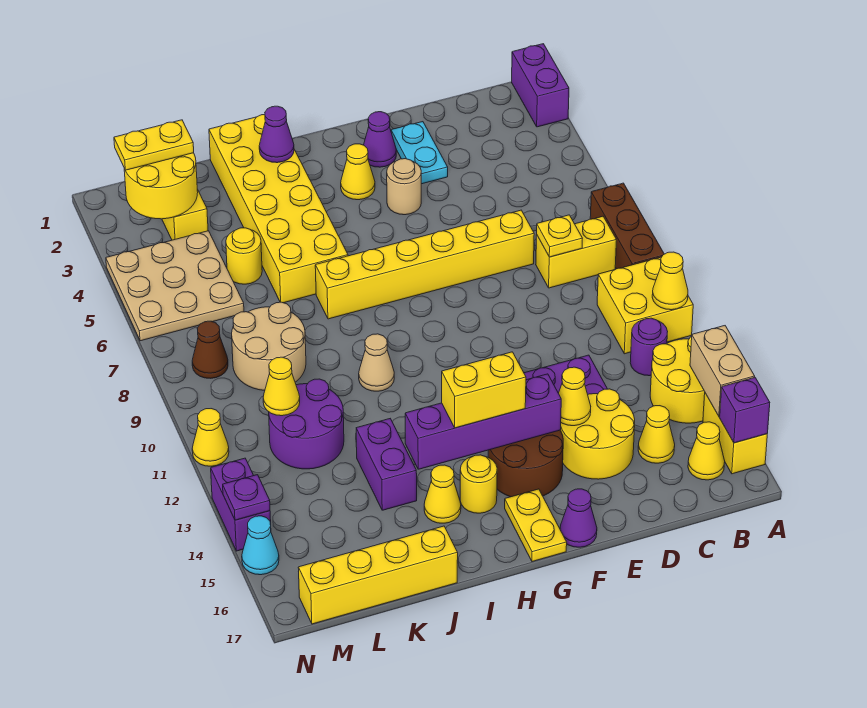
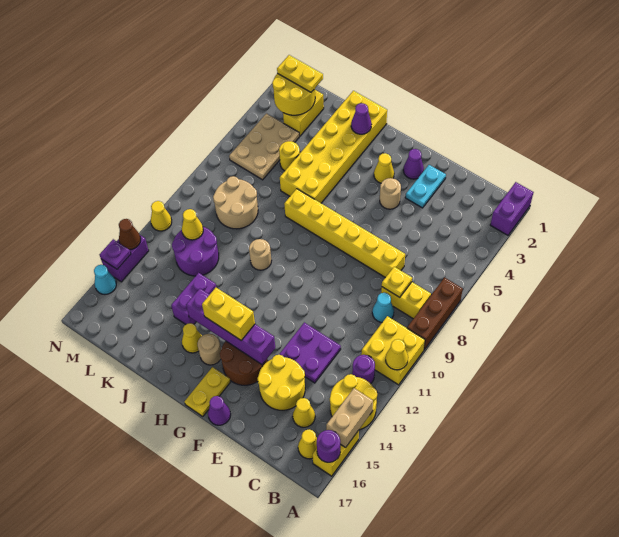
purple brick A16 level 2 -> purple round brick A16 level 2
none -> cyan cone C9 level 1
yellow cone E14 level 2 -> none
yellow round brick H15 level 1 -> tan round brick H15 level 1
tan cone I10 level 1 -> tan round brick I10 level 1
yellow brick J17:M17 level 1 -> none
tan plate L4:N6 level 1 -> tan plate L4:M6 level 1
brown cone M8 level 1 -> brown cone N13 level 2

